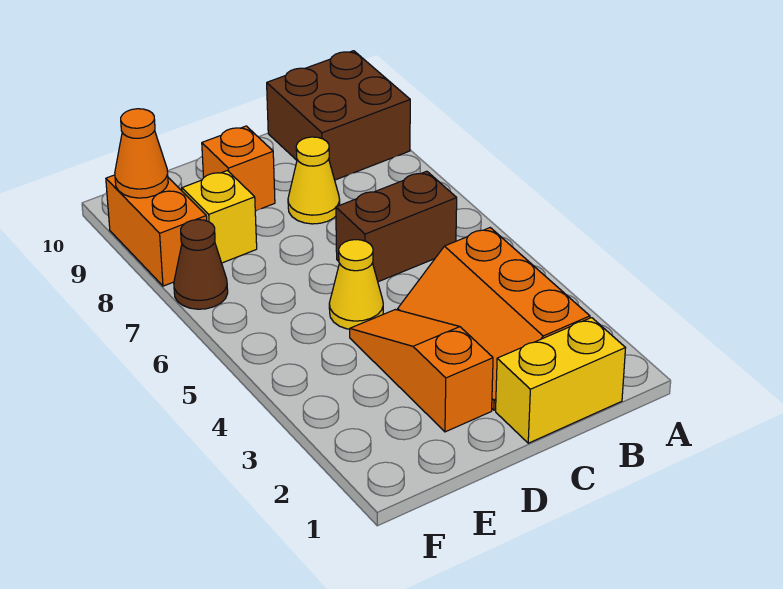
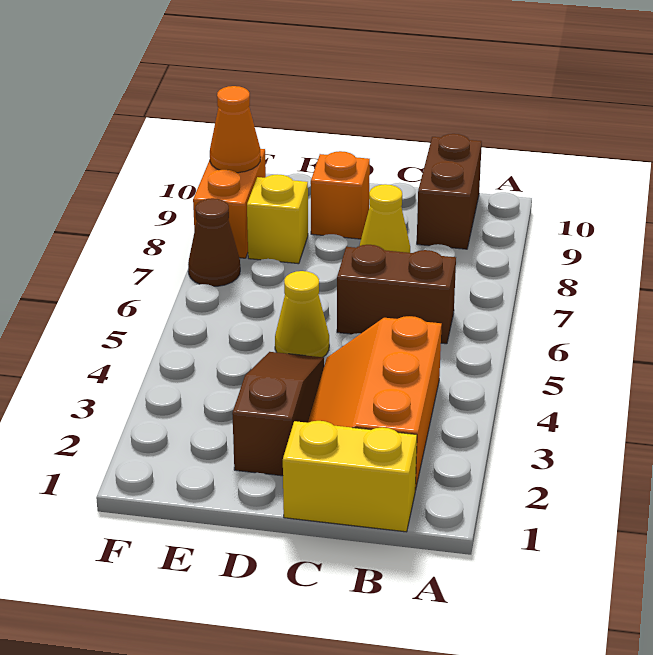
brown brick A9:B10 level 1 -> brown brick B9:B10 level 1
orange slope D2:D4 level 1 top 2 -> brown slope D2:D4 level 1 top 2

